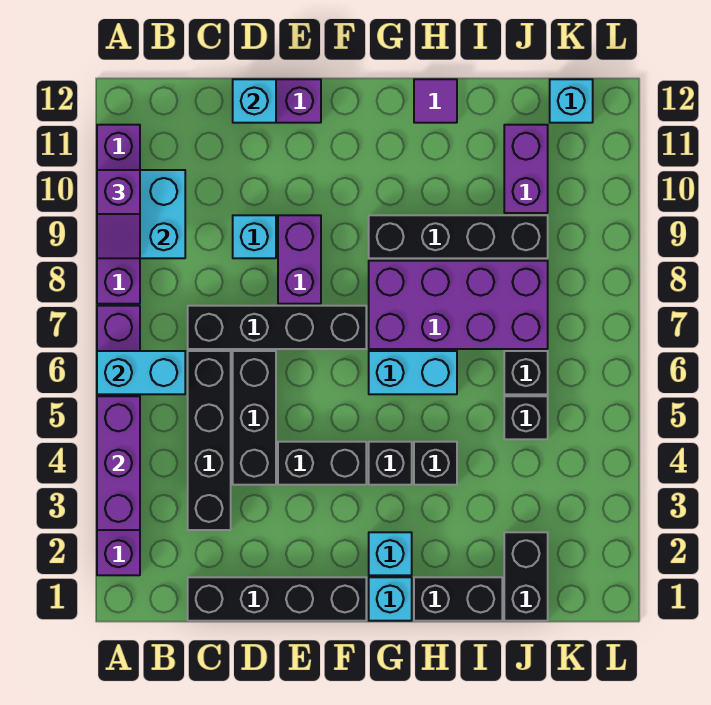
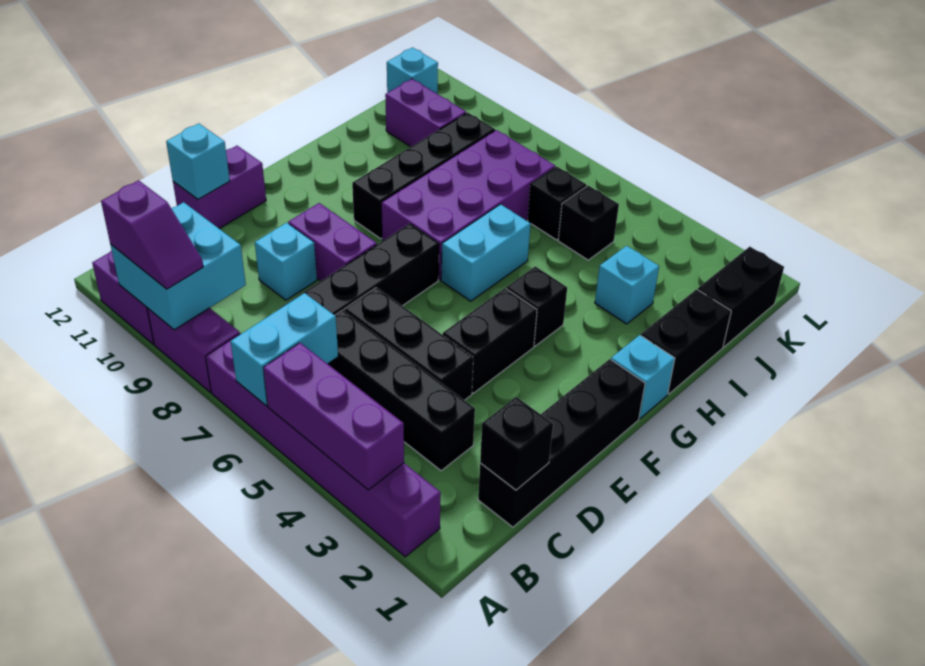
cyan brick G2 level 1 -> cyan brick I3 level 1
black brick H4 level 1 -> black brick C1 level 2
purple tile H12 level 1 -> none
black brick J1:J2 level 1 -> black brick J1:K1 level 1

